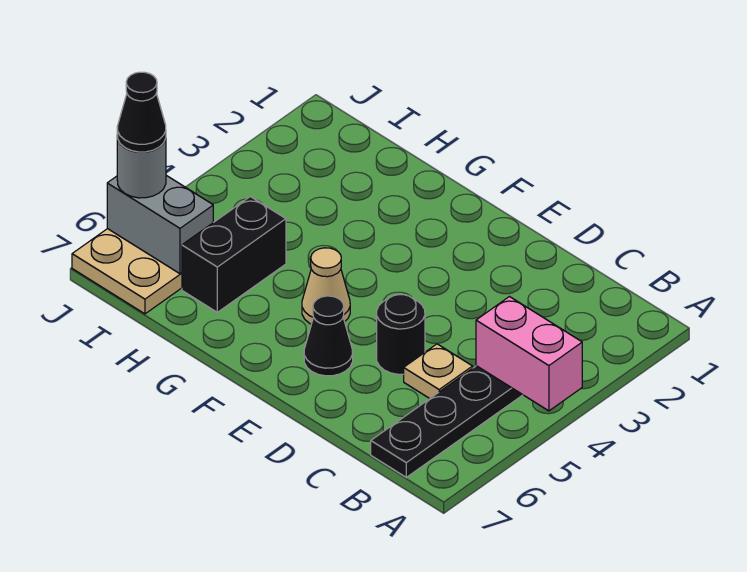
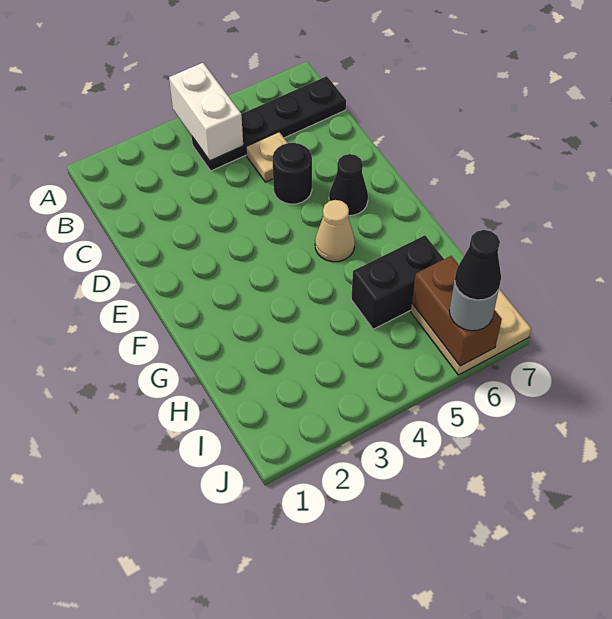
pink brick A4:B4 level 2 -> white brick A4:B4 level 2
grey brick I6:J6 level 2 -> brown brick I6:J6 level 2

